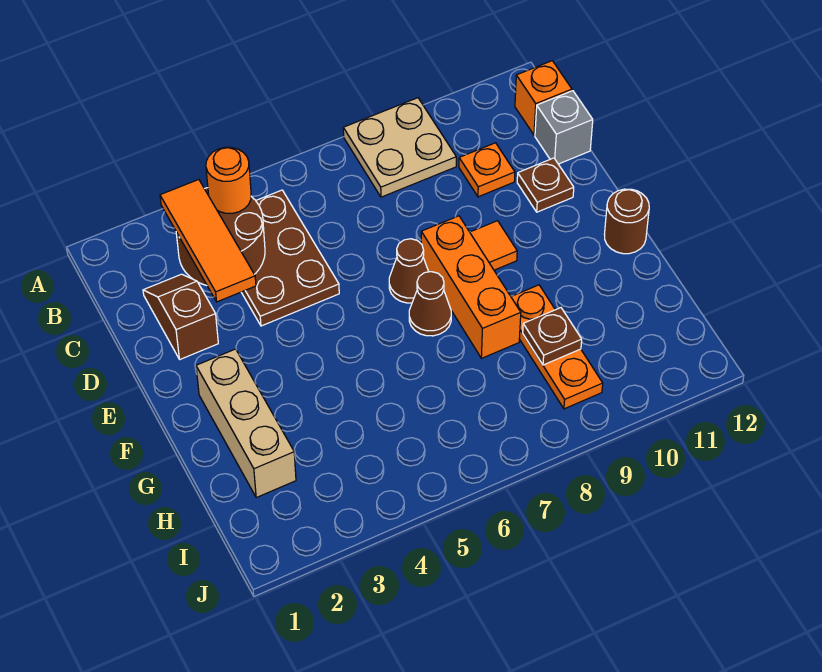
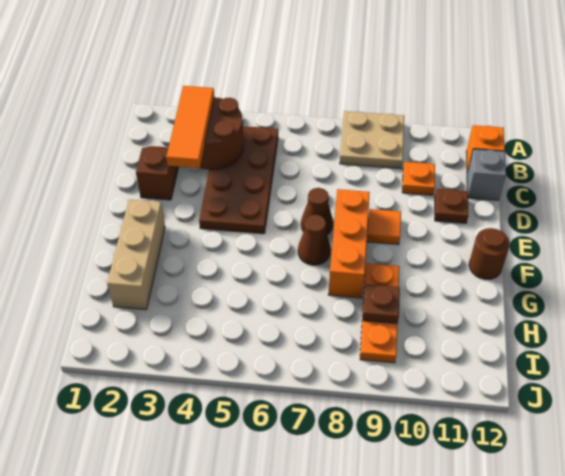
brown plate B4:D5 level 1 -> brown plate B4:E5 level 1
orange round brick B4 level 3 -> none

